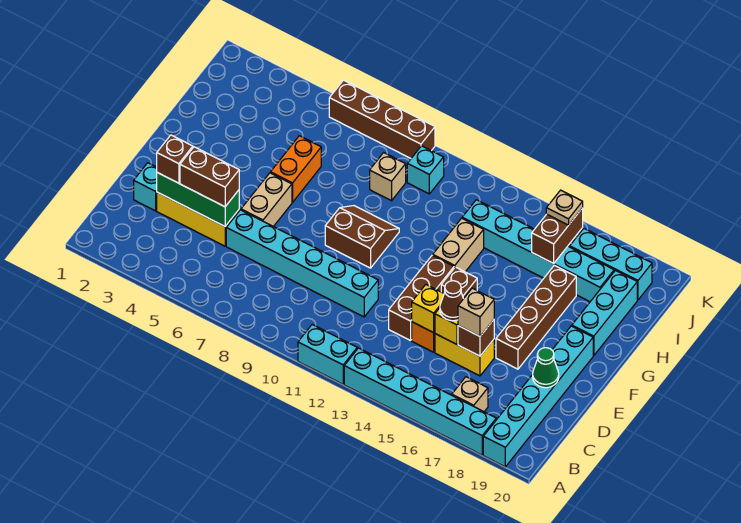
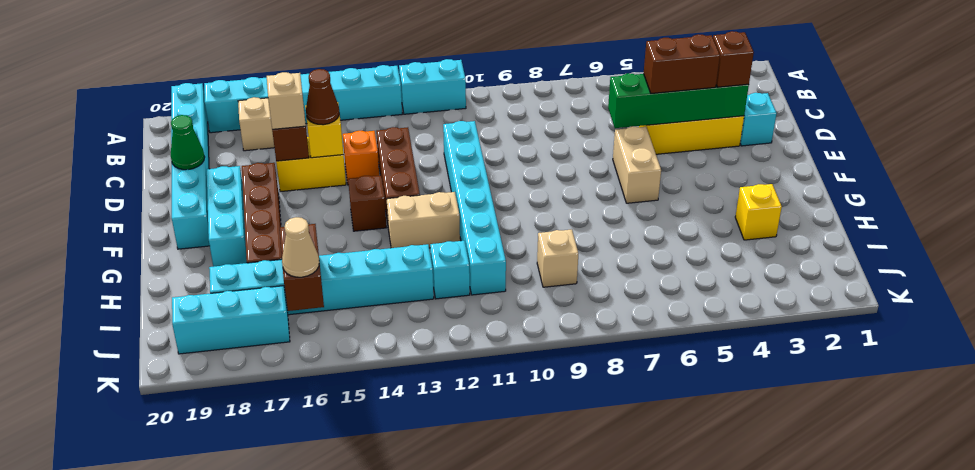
green brick D3:D5 level 2 -> green brick D3:D6 level 2
cyan brick D6:D11 level 1 -> cyan brick D11:I11 level 1
yellow brick D14 level 2 -> yellow brick H3 level 1
brown slope F9:G10 level 1 top F -> none
orange brick G6:H6 level 1 -> none
tan brick G13:H13 level 1 -> tan brick G12:G13 level 1
cyan brick G19:I19 level 1 -> cyan brick E18:G18 level 1
cyan brick J10 level 1 -> cyan brick I12 level 1
tan plate J16 level 3 -> tan cone J16 level 3
brown brick K6:K9 level 1 -> none

